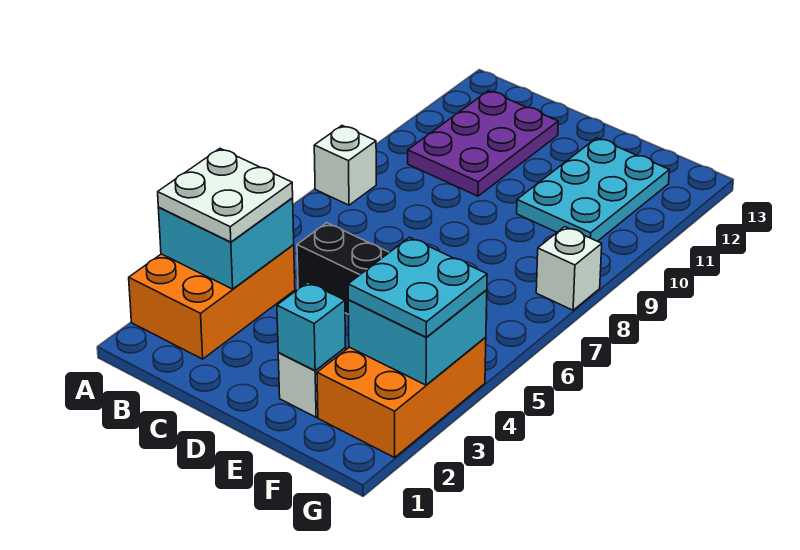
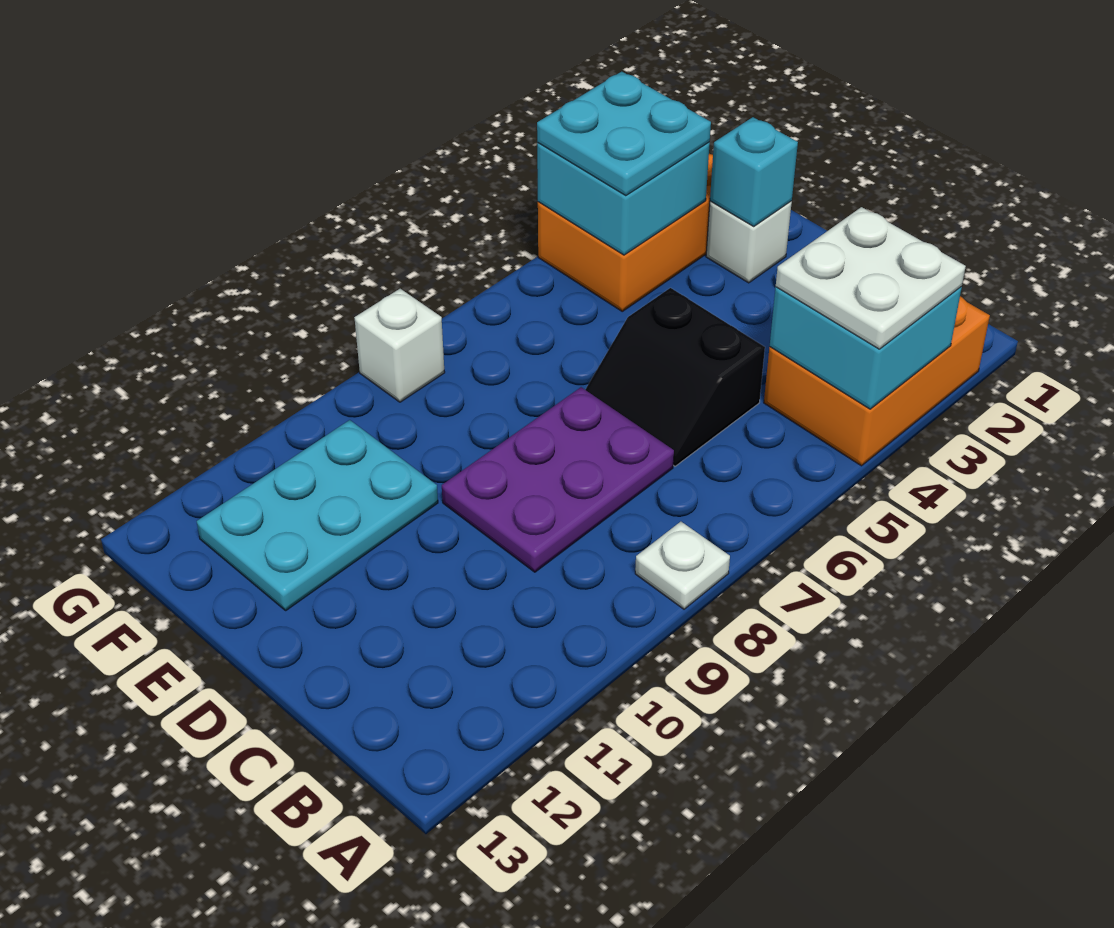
white brick A8 level 1 -> white plate A8 level 1
purple plate B10:C12 level 1 -> purple plate C7:D9 level 1

